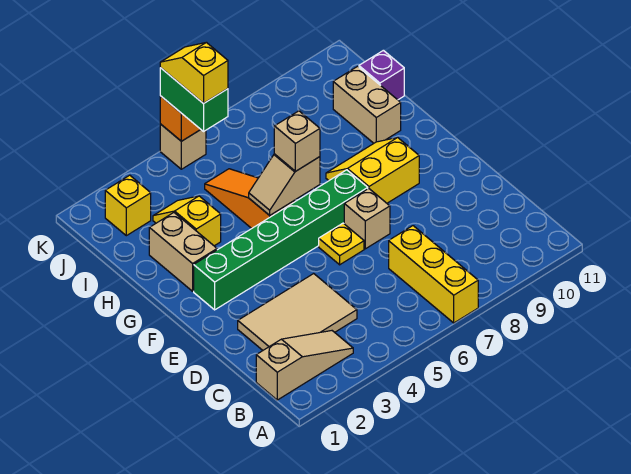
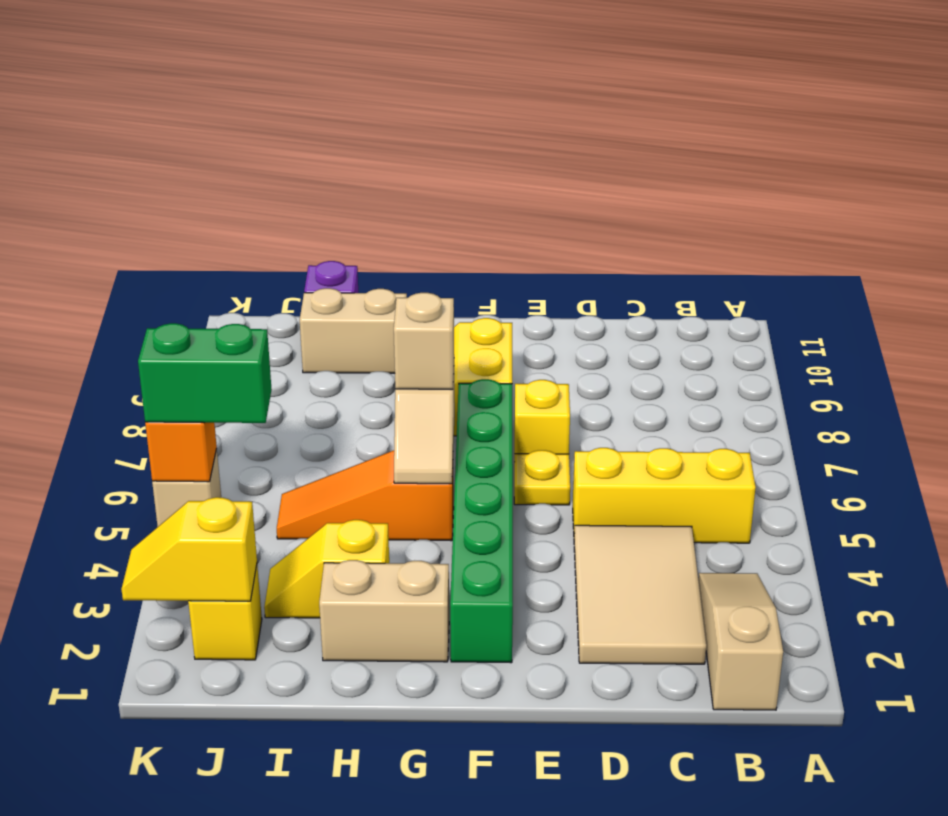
yellow brick A7:C7 level 1 -> yellow brick B5:D5 level 1
tan brick E7 level 1 -> yellow brick E7 level 1
yellow slope J5:K5 level 4 top J -> yellow slope J2:K2 level 2 top J

